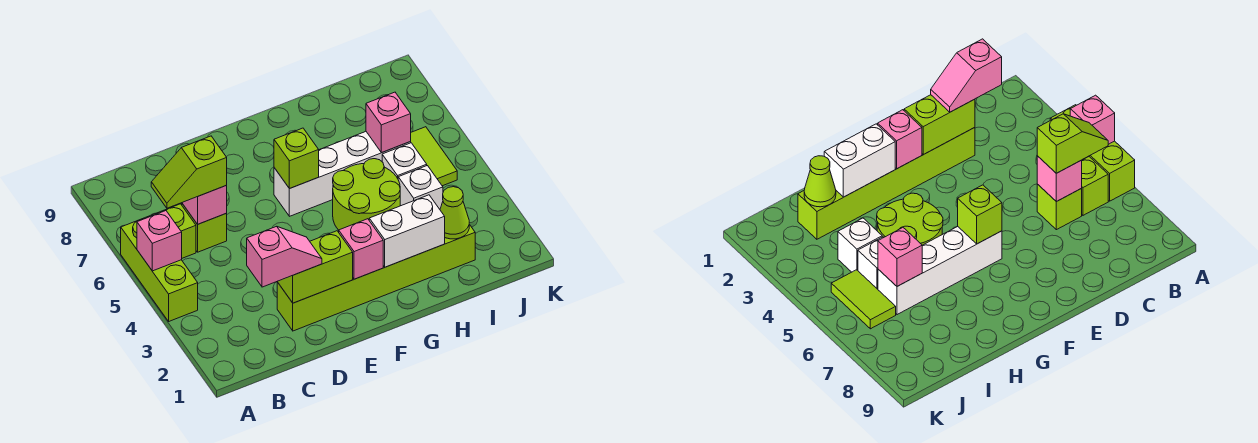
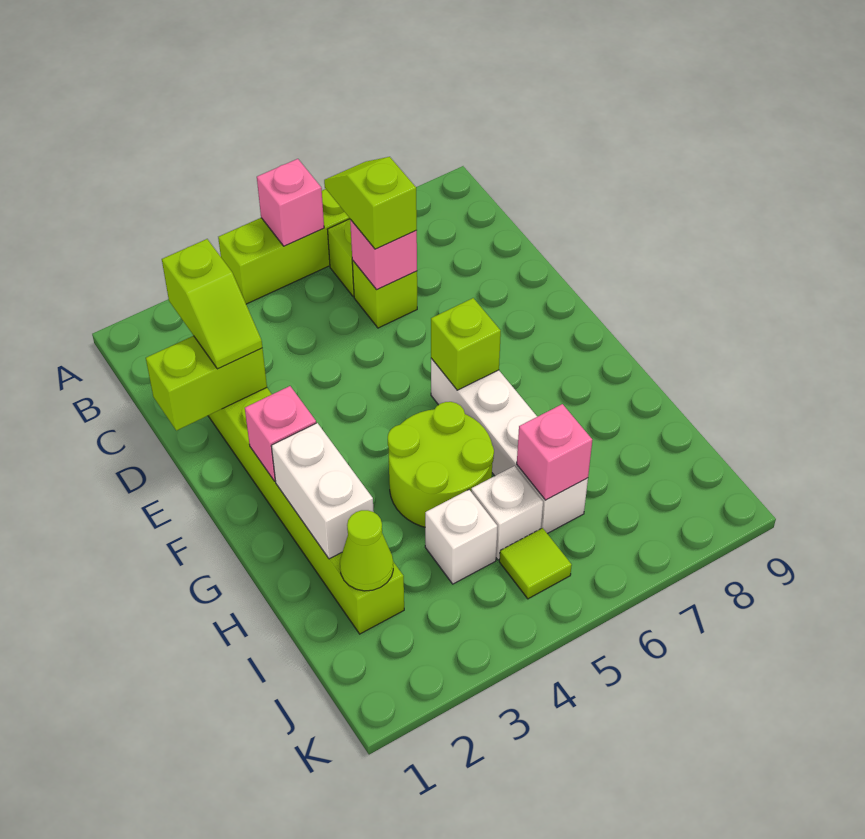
pink slope C2:D2 level 3 top C -> lime slope C2:D2 level 3 top C
lime brick D2:E2 level 2 -> lime brick D1:D2 level 2
lime tile J5:J6 level 1 -> lime tile J5 level 1

